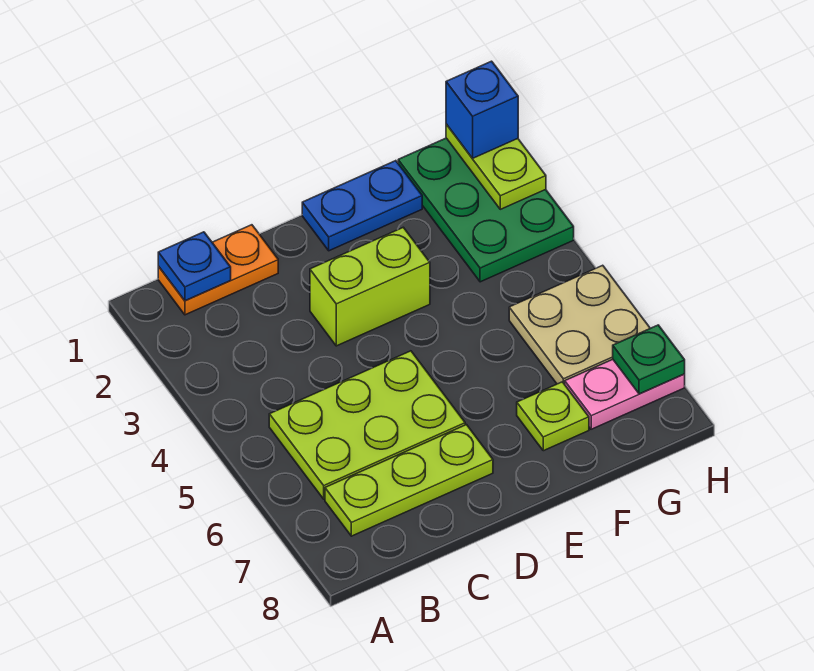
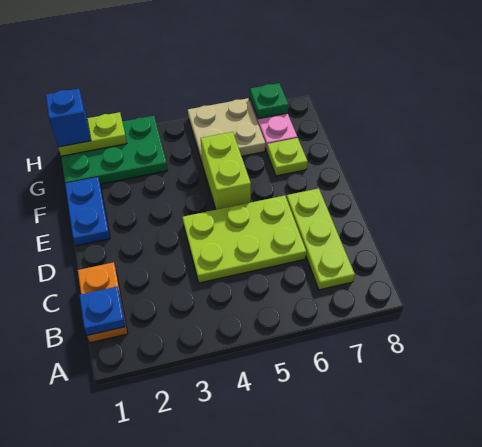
lime plate B5:D6 level 1 -> lime plate C4:D6 level 1
lime brick D3:E3 level 1 -> lime brick E5:F5 level 1

